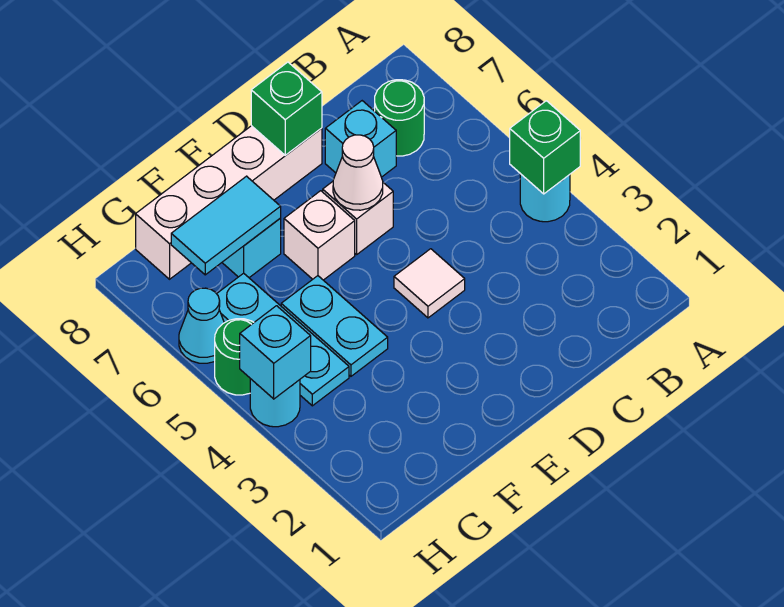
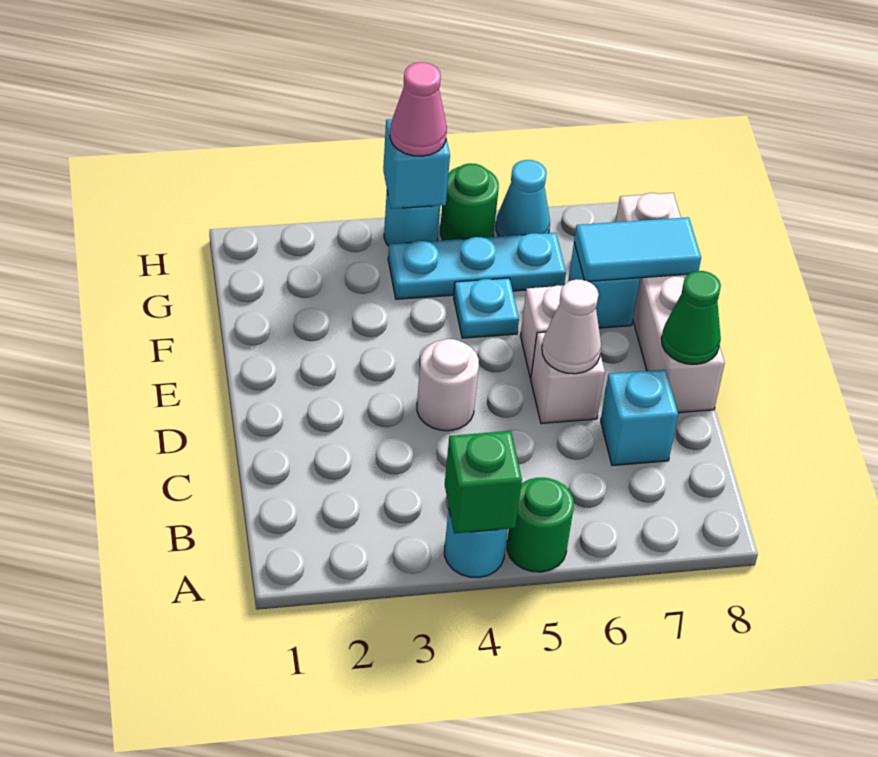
green round brick B7 level 1 -> green round brick A5 level 1
white tile D4 level 1 -> white round brick D4 level 1
green brick D8 level 2 -> green cone D8 level 2
cyan plate F4:F5 level 1 -> cyan plate F5 level 1
cyan tile F7:G7 level 2 -> cyan tile F7:F8 level 2
none -> pink cone H4 level 3

